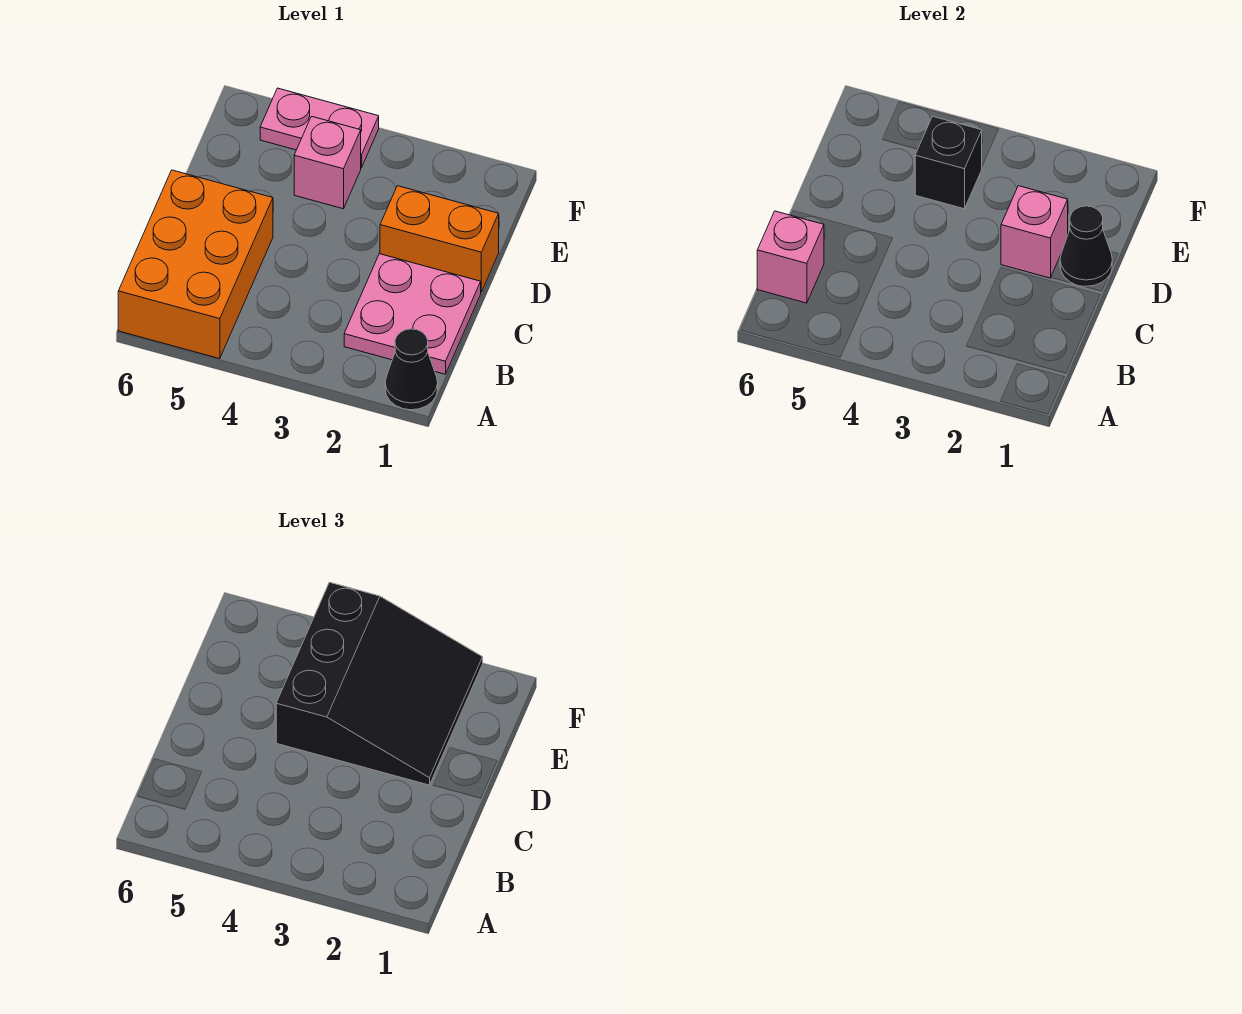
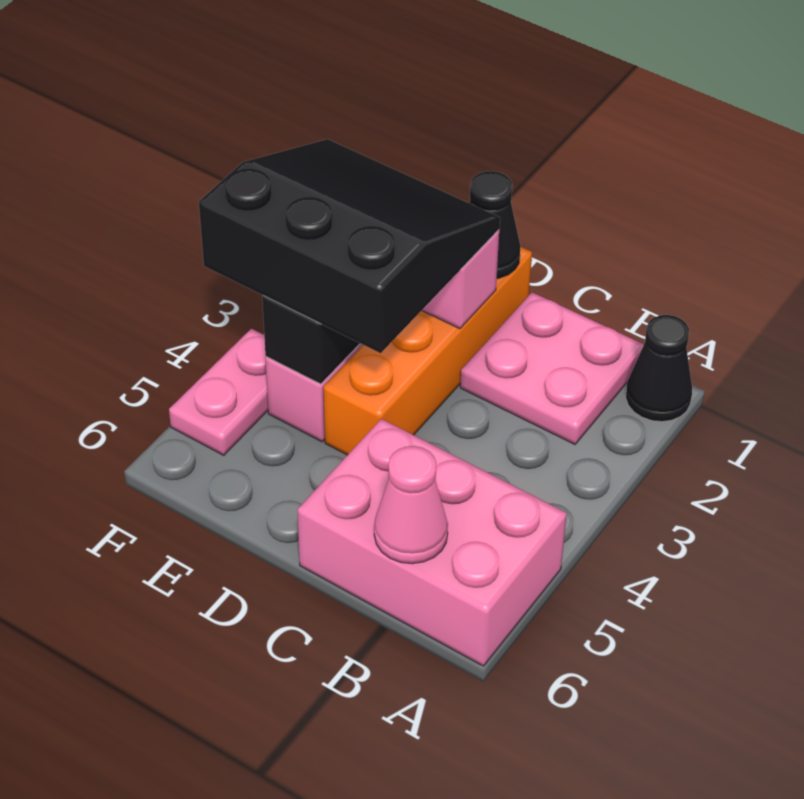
orange brick A5:C6 level 1 -> pink brick A5:C6 level 1
pink brick B6 level 2 -> pink cone B6 level 2
orange brick D1:D2 level 1 -> orange brick D1:D4 level 1

